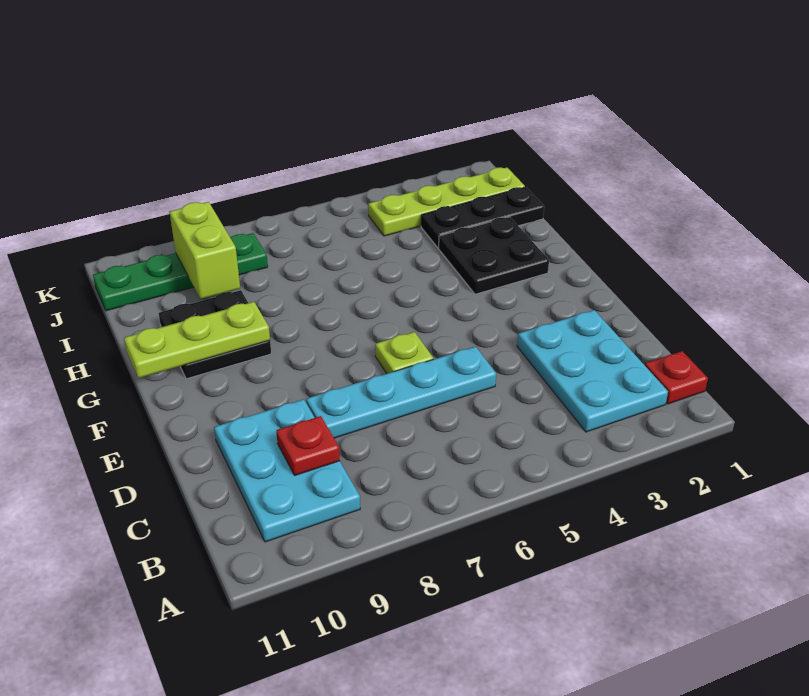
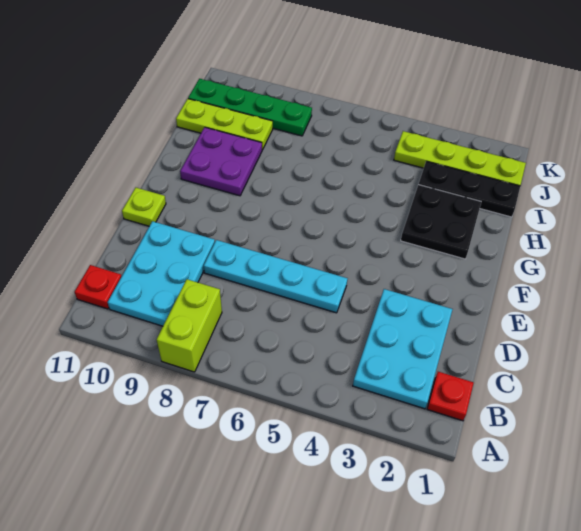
red plate C9 level 2 -> red plate B11 level 1
lime plate E6 level 1 -> lime plate E11 level 1
black plate G9:H10 level 1 -> purple plate G9:H10 level 1
lime plate G9:G11 level 2 -> lime plate I9:I11 level 1
lime brick I9:J9 level 2 -> lime brick A8:B8 level 1

